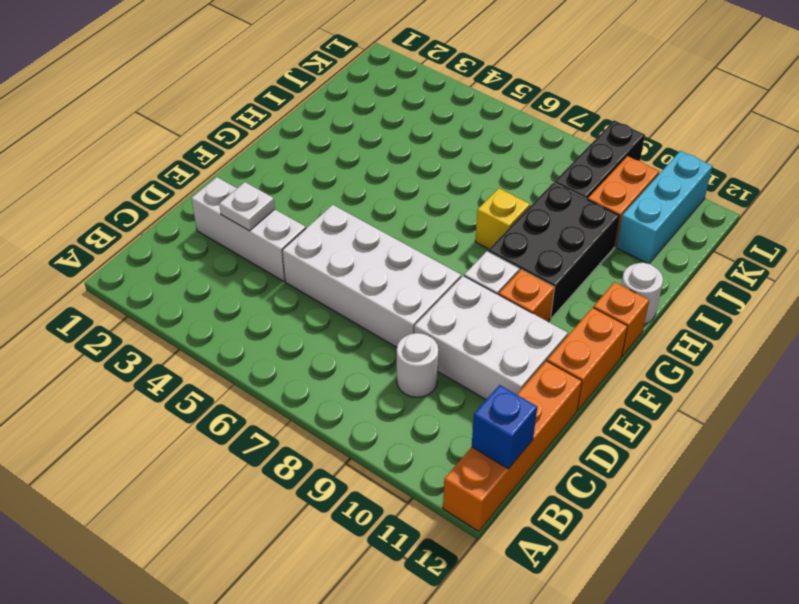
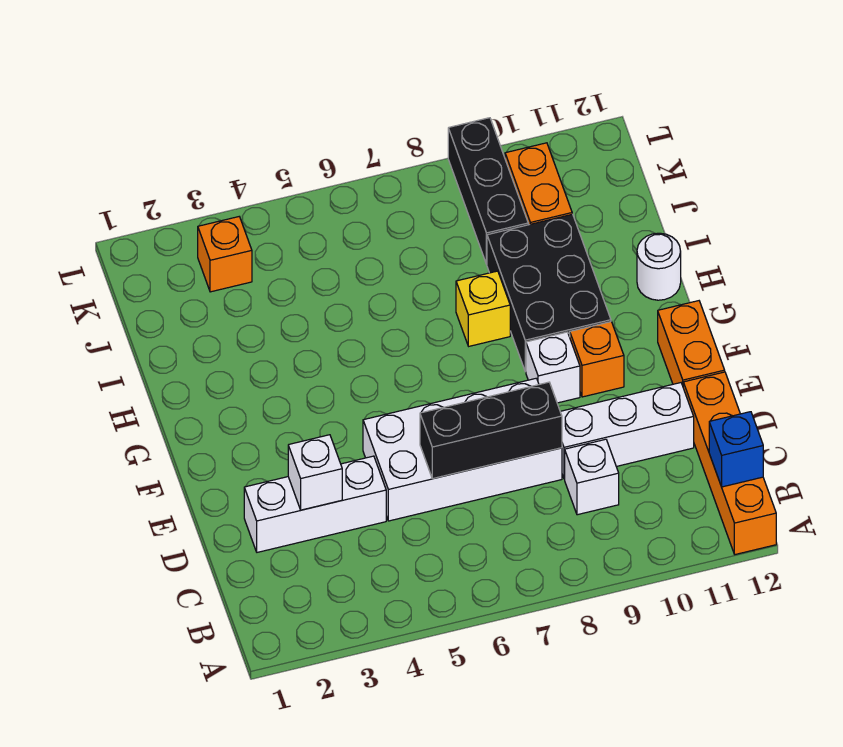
white round brick C9 level 1 -> white brick C9 level 1
white plate D3 level 2 -> white brick D3 level 2
none -> black brick D6:D8 level 2
white brick D9:E11 level 1 -> white brick D9:D11 level 1
orange brick G12 level 1 -> orange brick K3 level 1
cyan brick J11:L11 level 1 -> none

